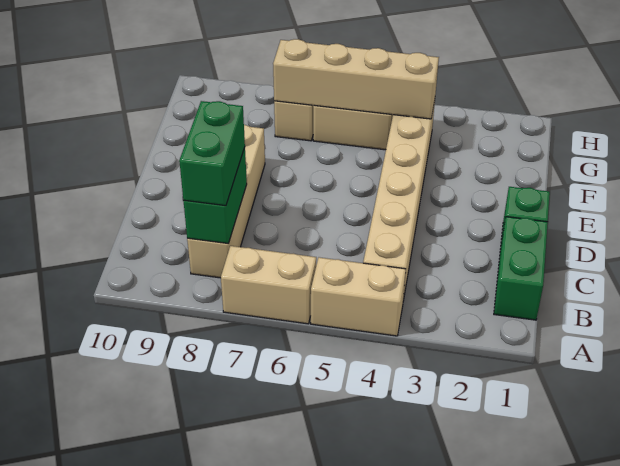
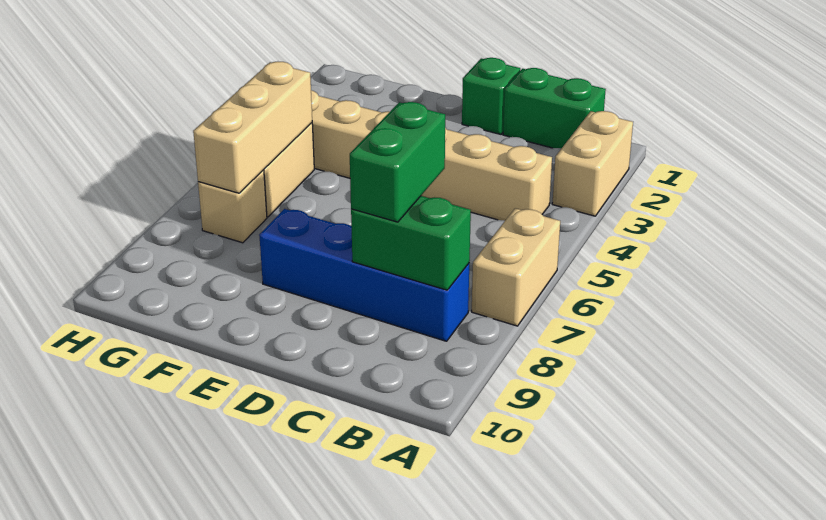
tan brick A4:A5 level 1 -> tan brick A2:A3 level 1
tan brick B8:E8 level 1 -> blue brick B8:E8 level 1
green brick B8:C8 level 3 -> green brick C7:C8 level 3
tan brick G4:G7 level 2 -> tan brick G5:G7 level 2

